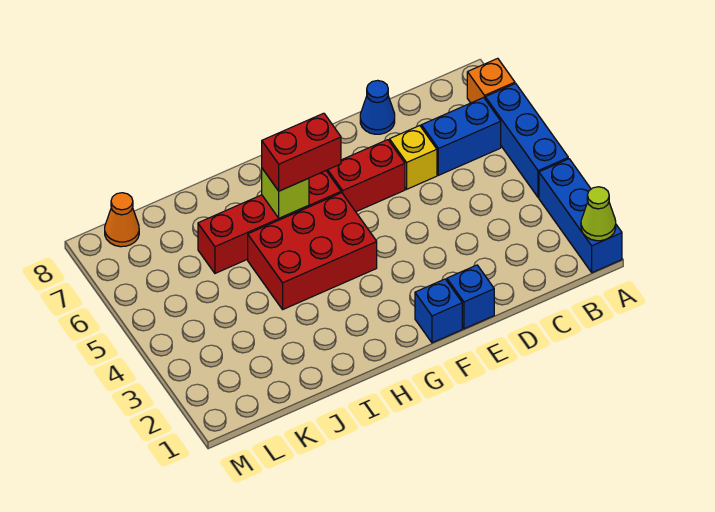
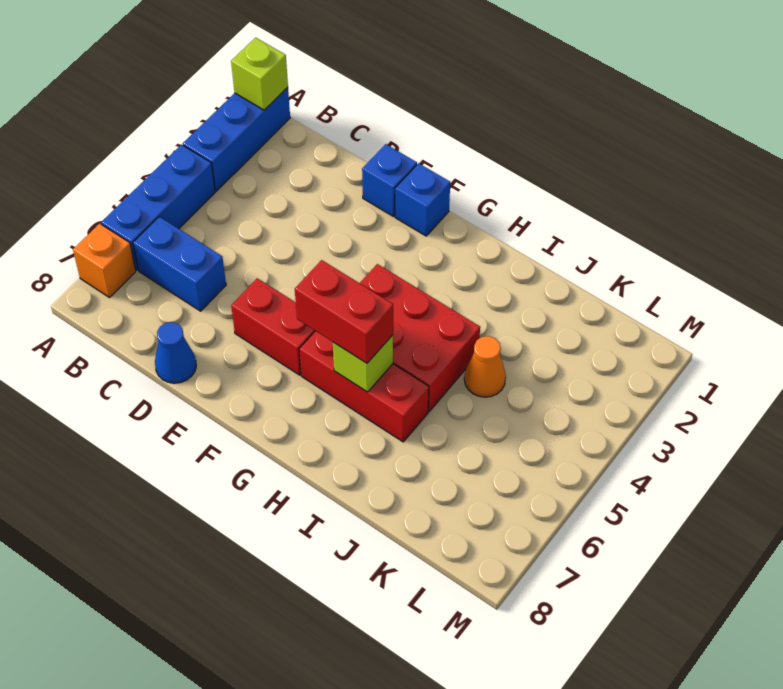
lime cone A1 level 2 -> lime brick A1 level 2
yellow brick D6 level 1 -> none
red brick G6:J6 level 1 -> red brick G6:I6 level 1
orange cone L8 level 1 -> orange cone J4 level 1

